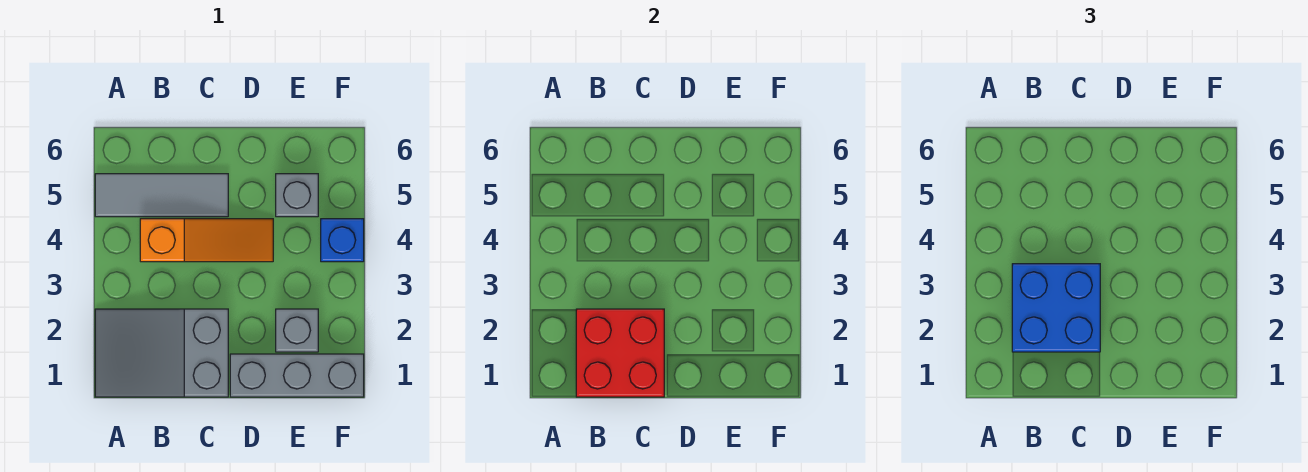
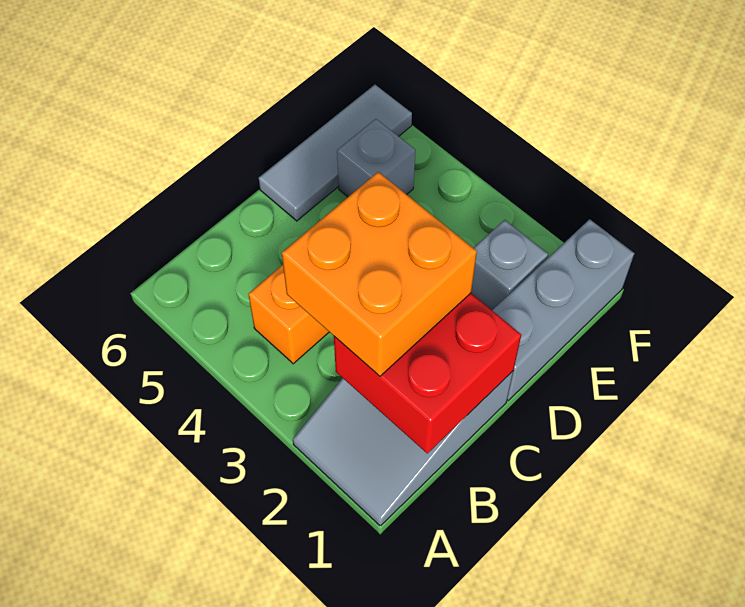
grey tile A5:C5 level 1 -> grey tile D6:F6 level 1
blue brick B2:C3 level 3 -> orange brick B2:C3 level 3
blue brick F4 level 1 -> none

